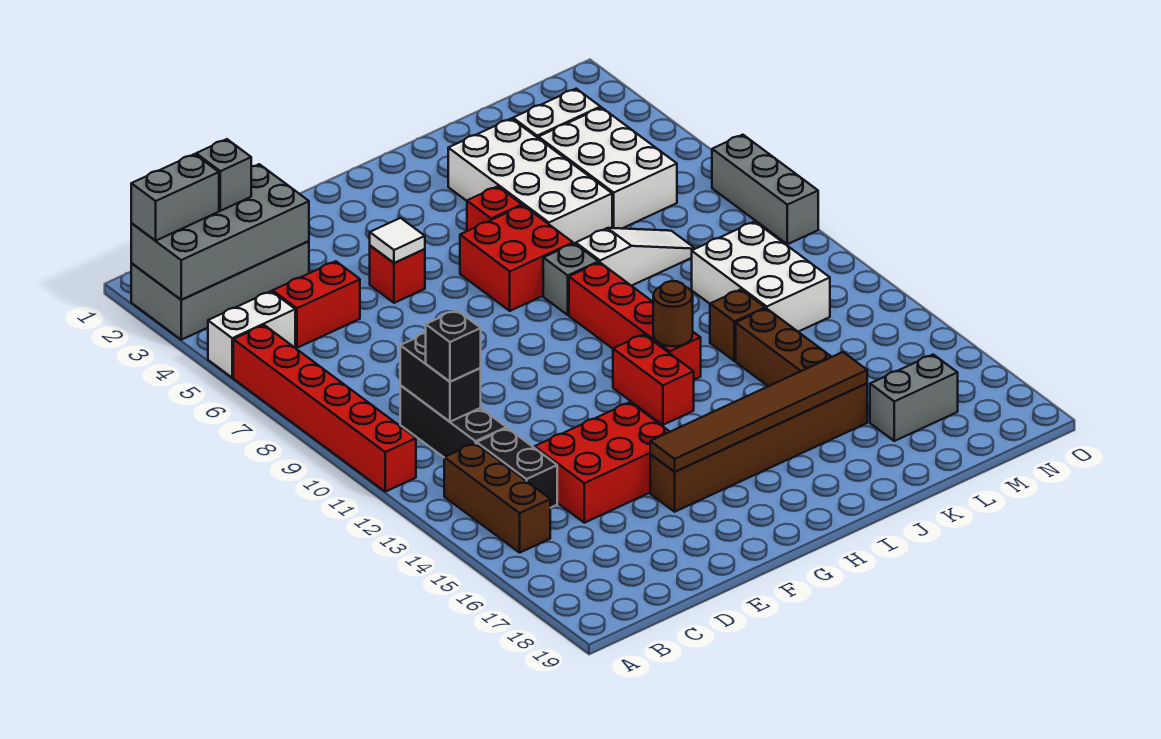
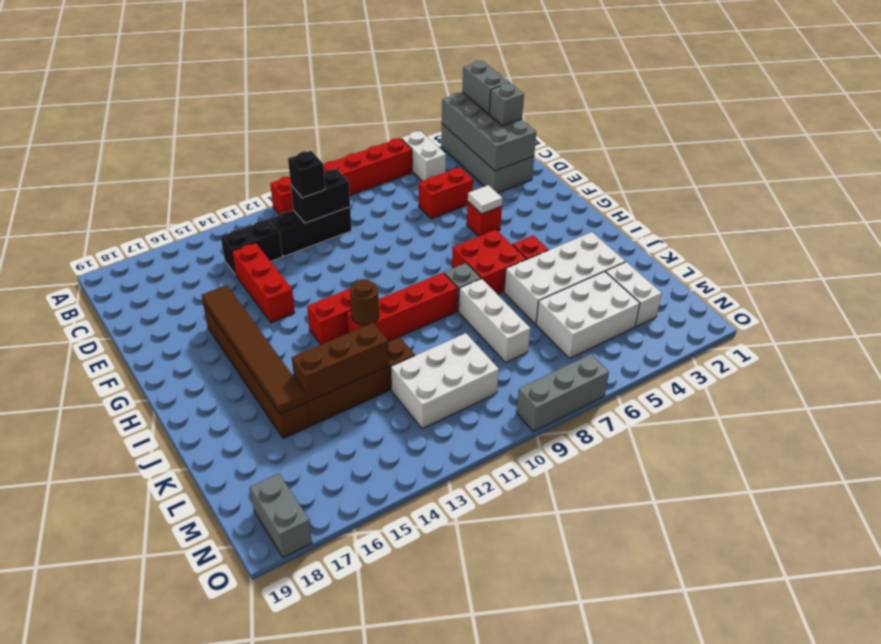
brown brick B13:B15 level 1 -> brown brick K13:K15 level 2
red brick C5:D5 level 1 -> red brick D5:D6 level 1
red brick D14:F15 level 1 -> red brick D14:F14 level 1
white slope J8:L8 level 1 top J -> white brick J8:L8 level 1
grey brick L17:M17 level 1 -> grey brick N18:O18 level 1

